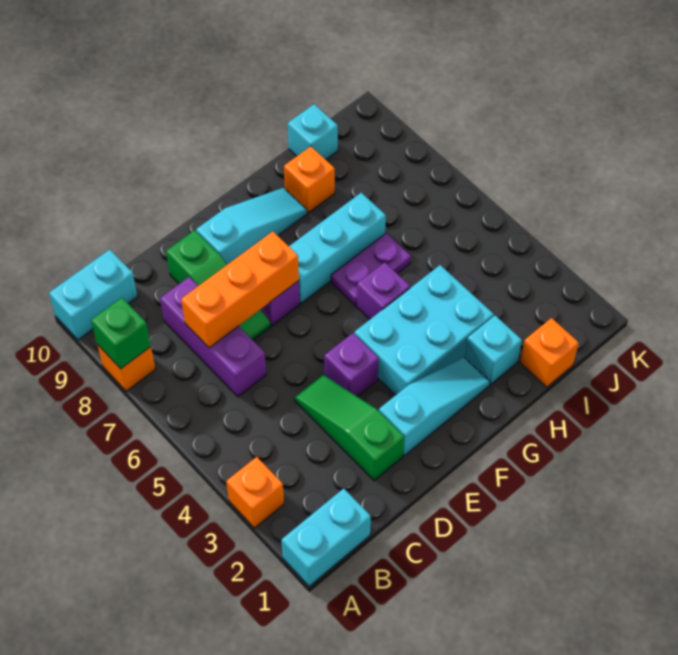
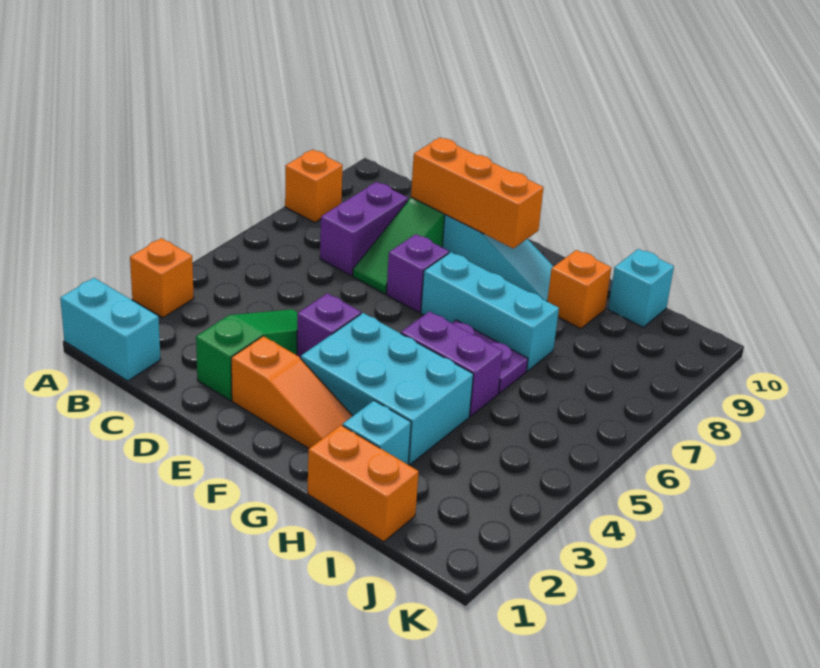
green brick A8 level 2 -> none
cyan brick A10:B10 level 1 -> none
purple brick C6:C8 level 1 -> purple brick C7:C8 level 1
orange brick C7:E7 level 2 -> orange brick D9:F9 level 2
cyan slope E2:G2 level 1 top E -> orange slope E2:G2 level 1 top E
purple brick G5 level 1 -> purple brick G5:H5 level 1
orange brick I1 level 1 -> orange brick H1:I1 level 1

